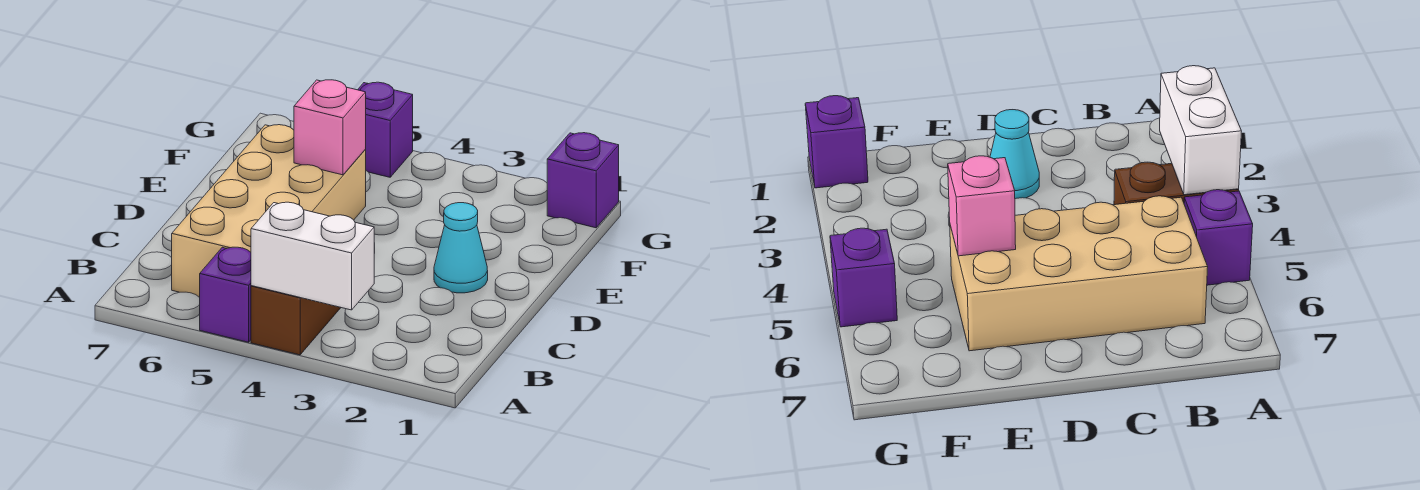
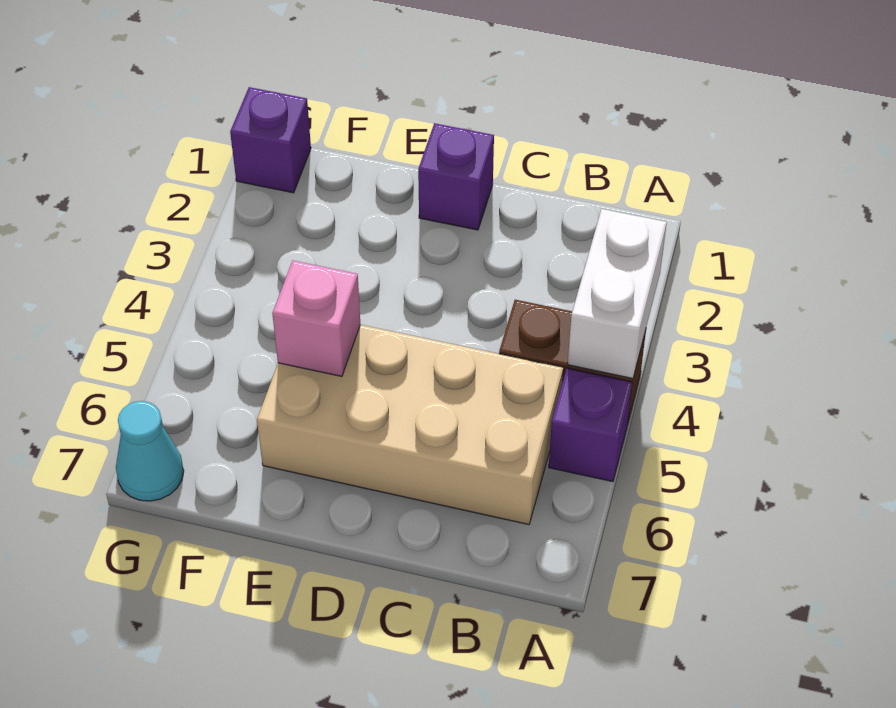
cyan cone D2 level 1 -> cyan cone G7 level 1
purple brick G5 level 1 -> purple brick D1 level 1

